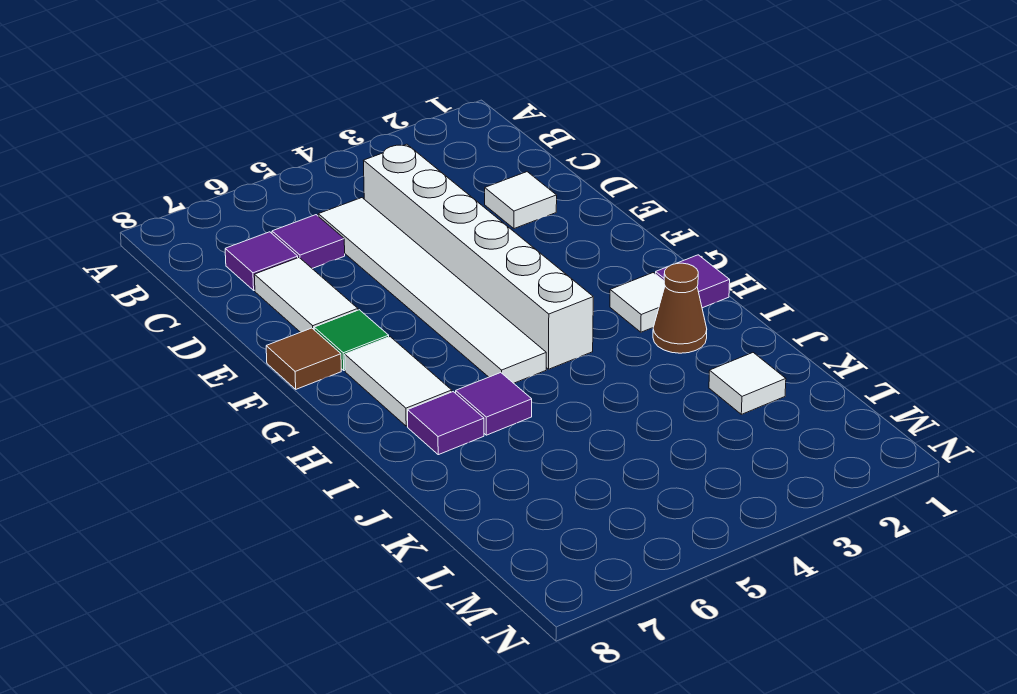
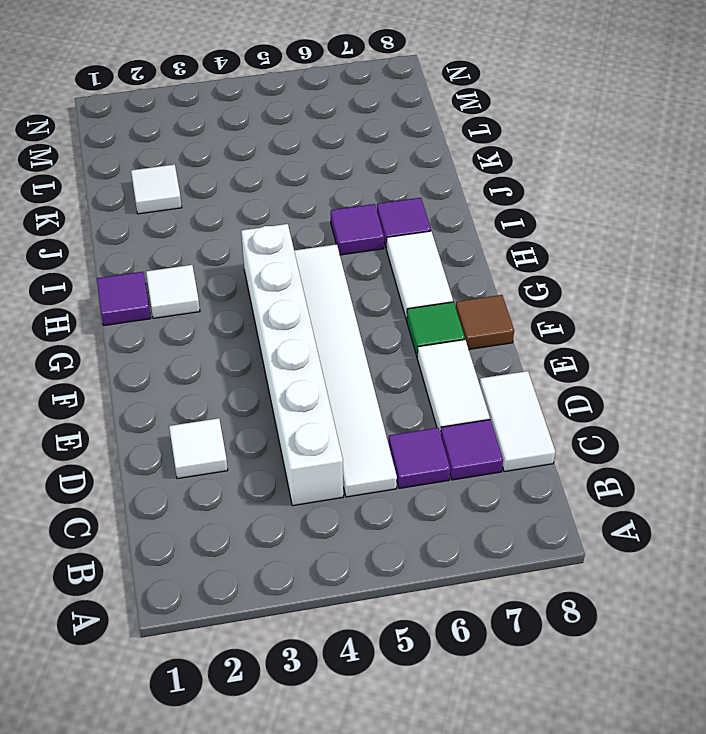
none -> white tile C8:D8 level 1
brown cone I2 level 1 -> none

